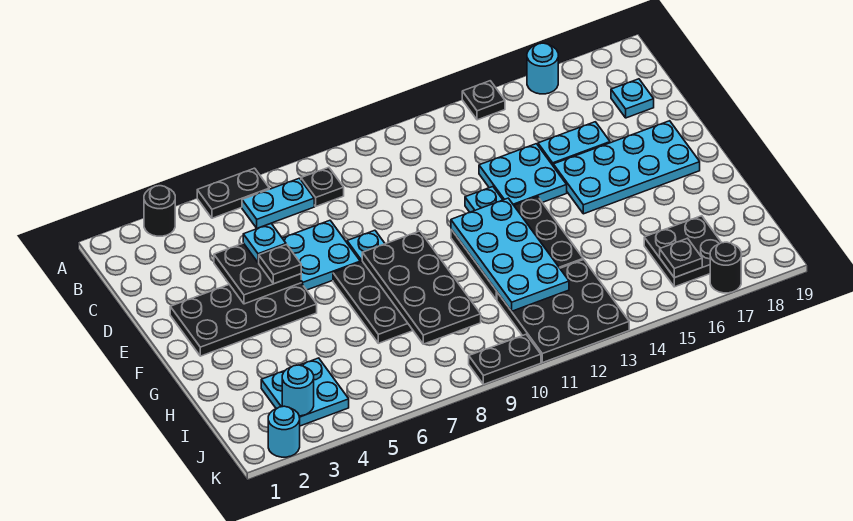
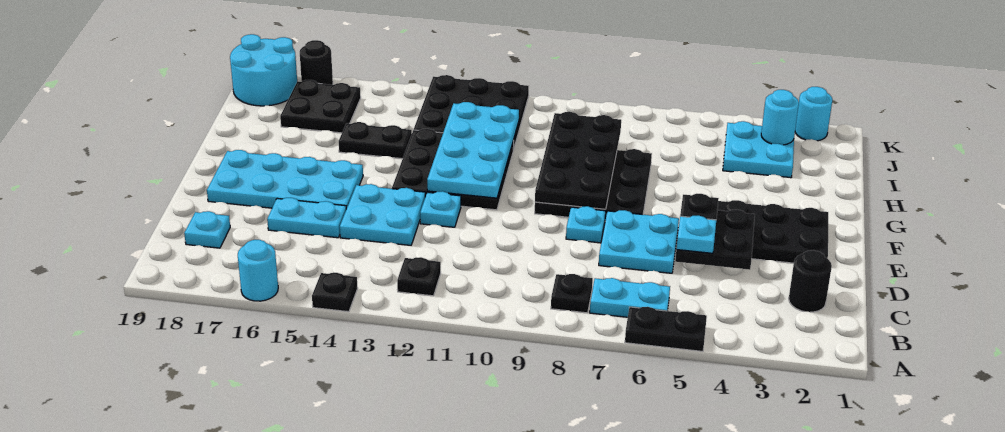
black round brick A3 level 1 -> black round brick C2 level 1
black plate J16 level 2 -> black plate B12 level 1
none -> cyan round brick J18:K19 level 1
black plate K9:K10 level 1 -> black plate H14:H15 level 1

